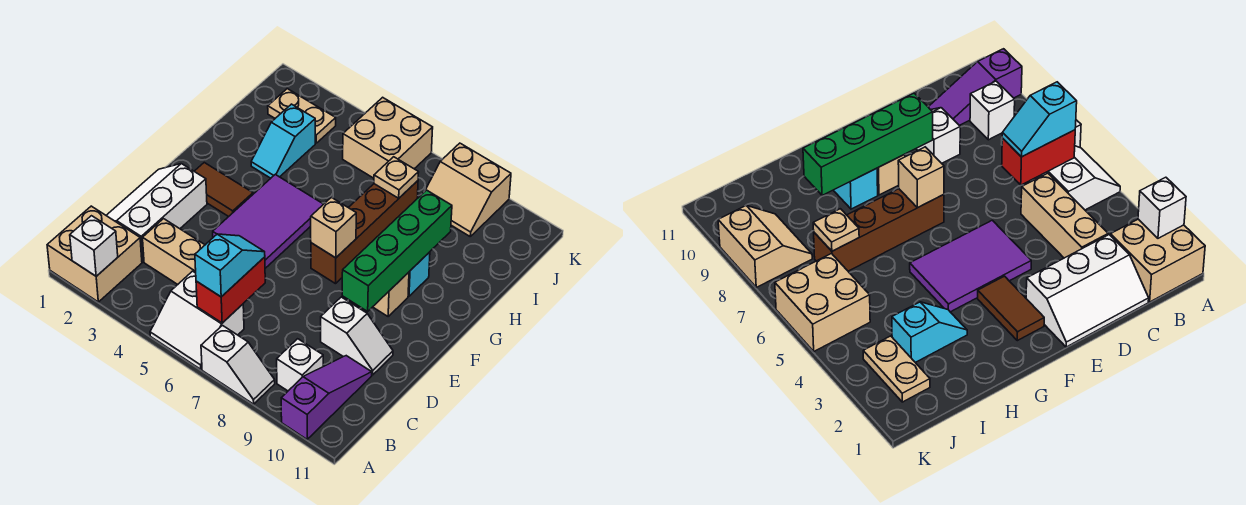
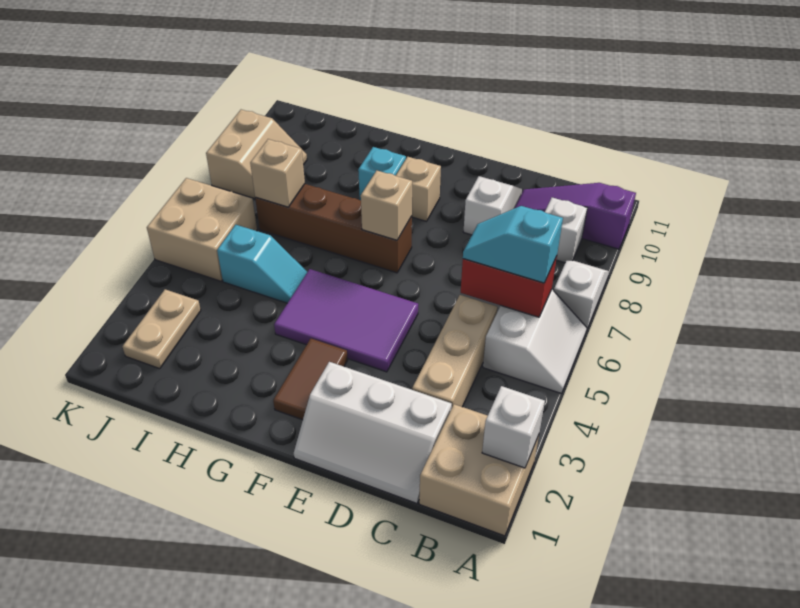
green brick E9:H9 level 2 -> none
cyan slope H3:I3 level 1 top I -> cyan slope H5:I5 level 1 top I
tan plate I7 level 2 -> tan brick I7 level 2

